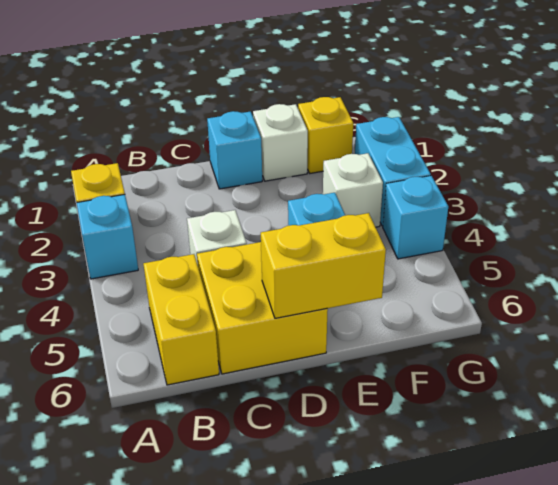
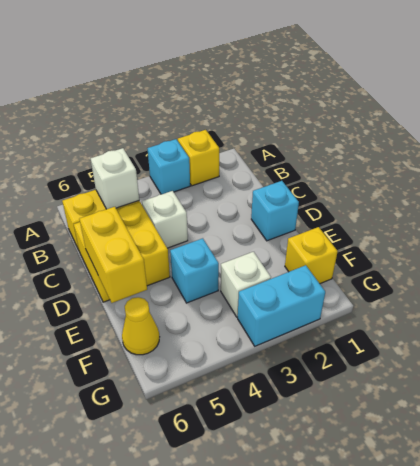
white brick E1 level 1 -> white brick B5 level 2
none -> yellow cone F6 level 1
cyan brick G4 level 1 -> none

